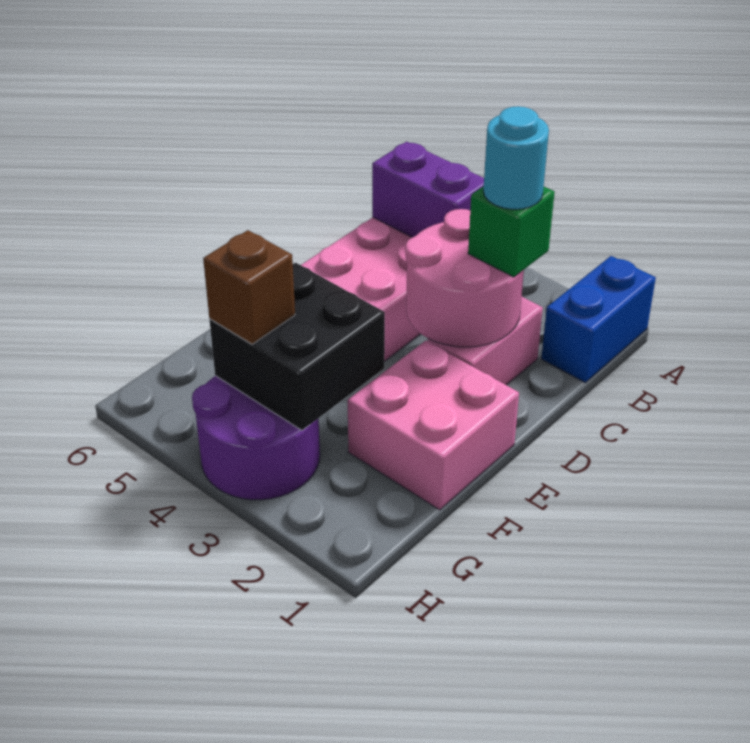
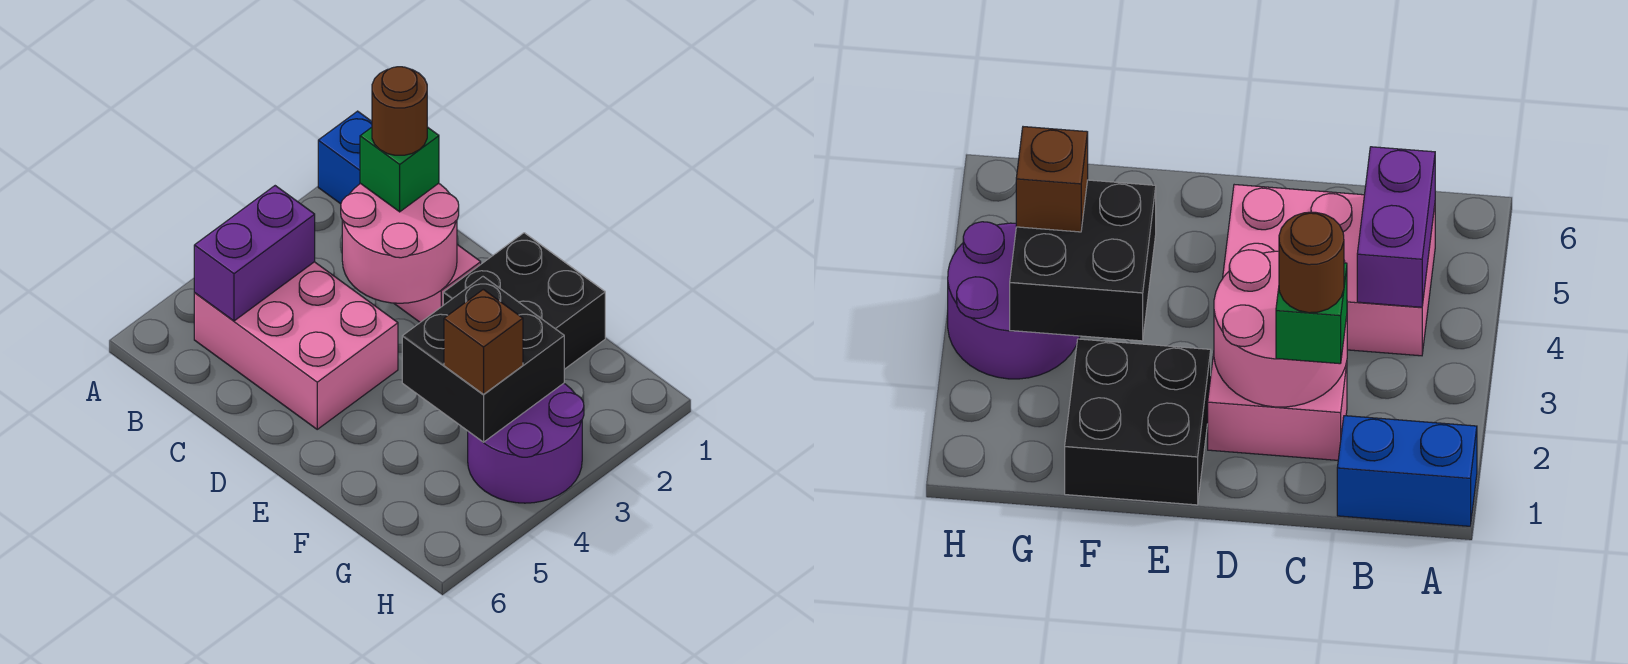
cyan round brick C2 level 4 -> brown round brick C2 level 4
pink brick E1:F2 level 1 -> black brick E1:F2 level 1

